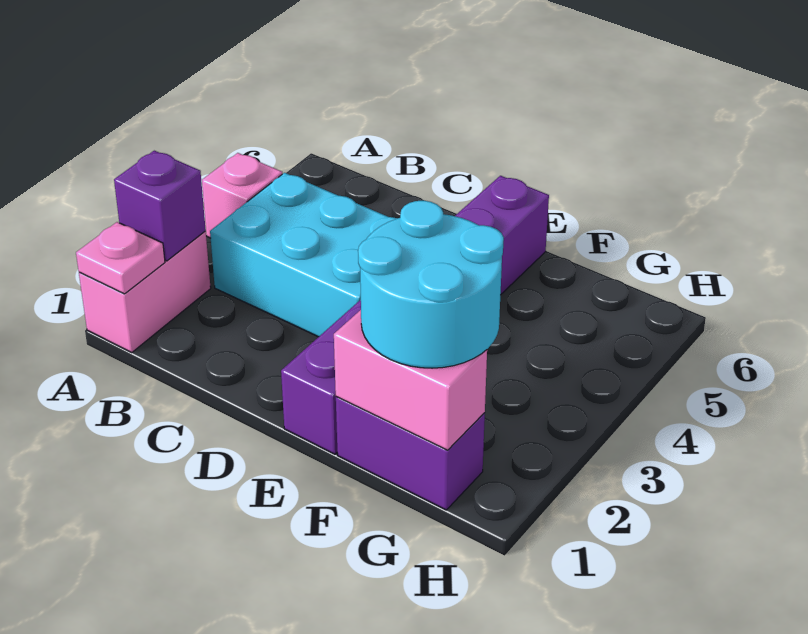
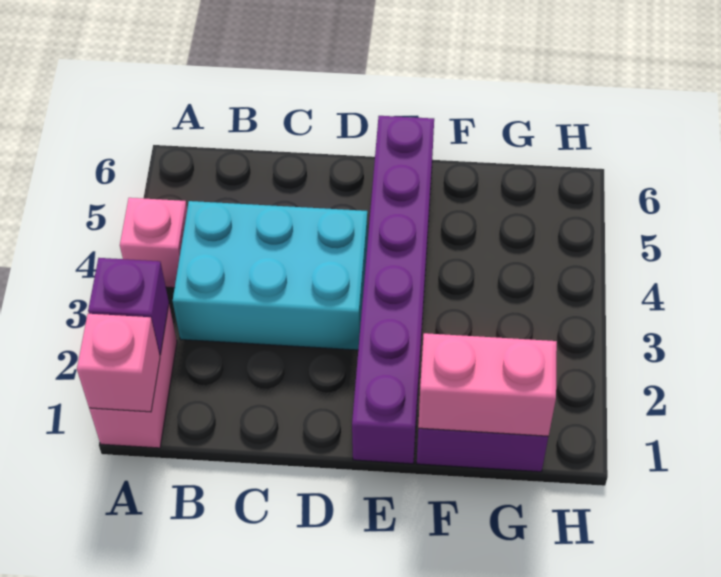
pink plate A1 level 2 -> pink brick A1 level 2
cyan round brick F1:G2 level 3 -> none

